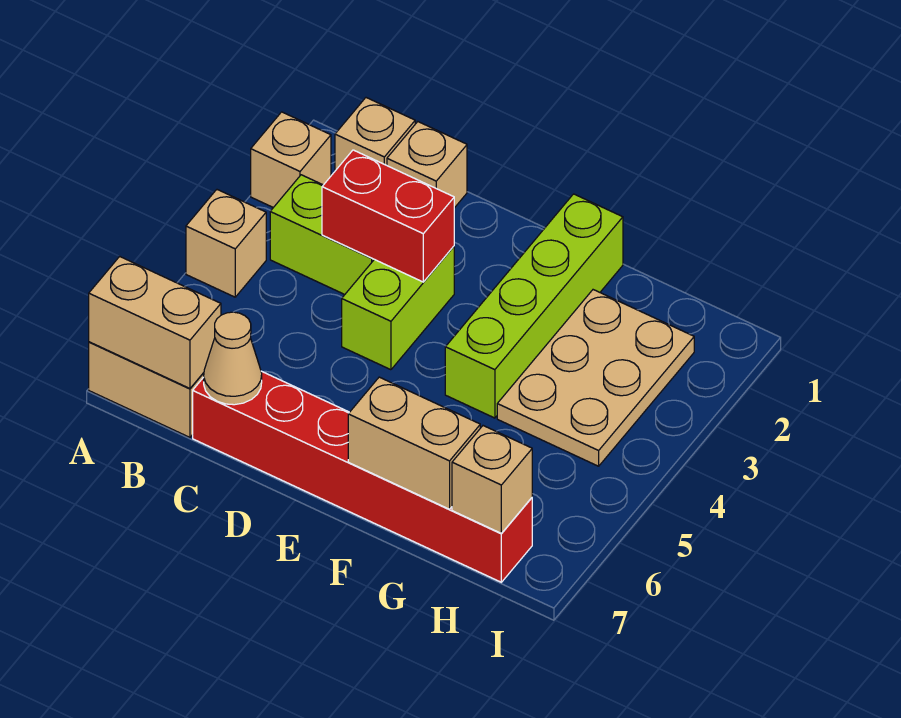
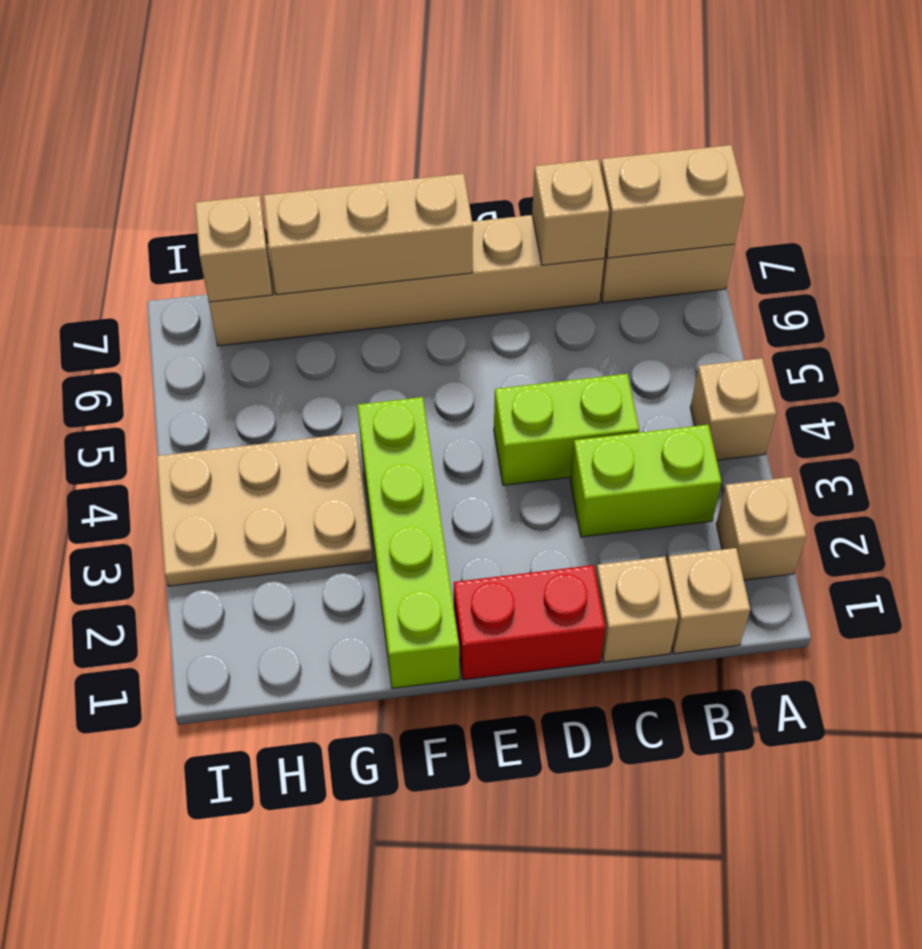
red brick C3:D3 level 2 -> red brick D1:E1 level 1
red brick C7:H7 level 1 -> tan brick C7:H7 level 1
tan cone C7 level 2 -> tan brick C7 level 2
lime brick D3:D4 level 1 -> lime brick C4:D4 level 1
tan brick F7:G7 level 2 -> tan brick E7:G7 level 2
tan plate G2:H4 level 1 -> tan plate G3:I4 level 1

